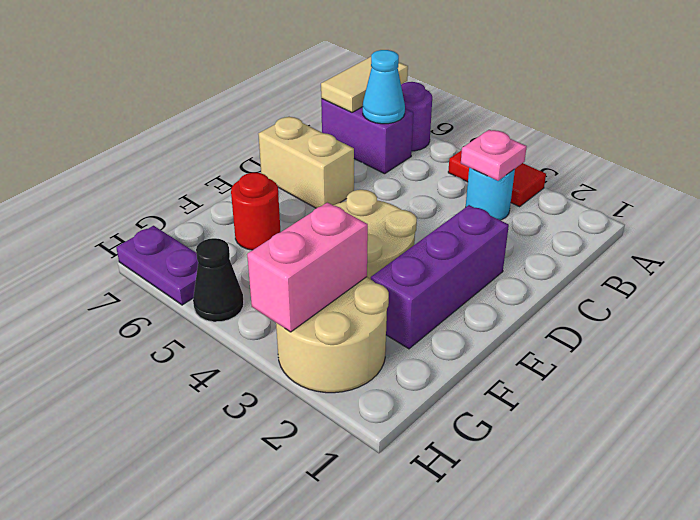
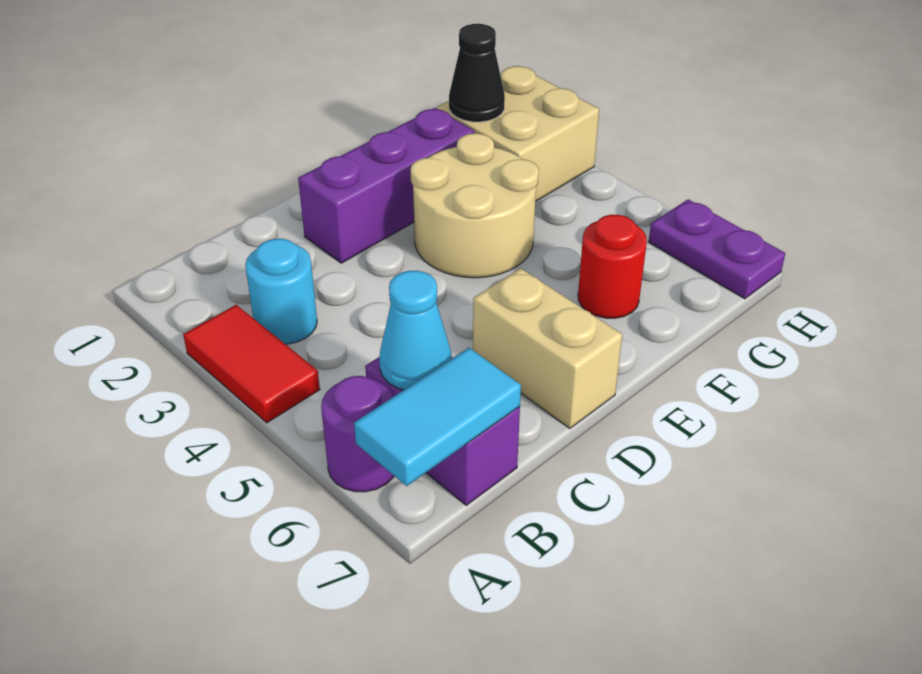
tan tile A7:B7 level 2 -> cyan tile A7:B7 level 2
pink plate B3 level 2 -> none
tan round brick G2:H3 level 1 -> tan brick G2:H3 level 1
pink brick G3:H3 level 2 -> none
black cone H5 level 1 -> black cone G2 level 2

